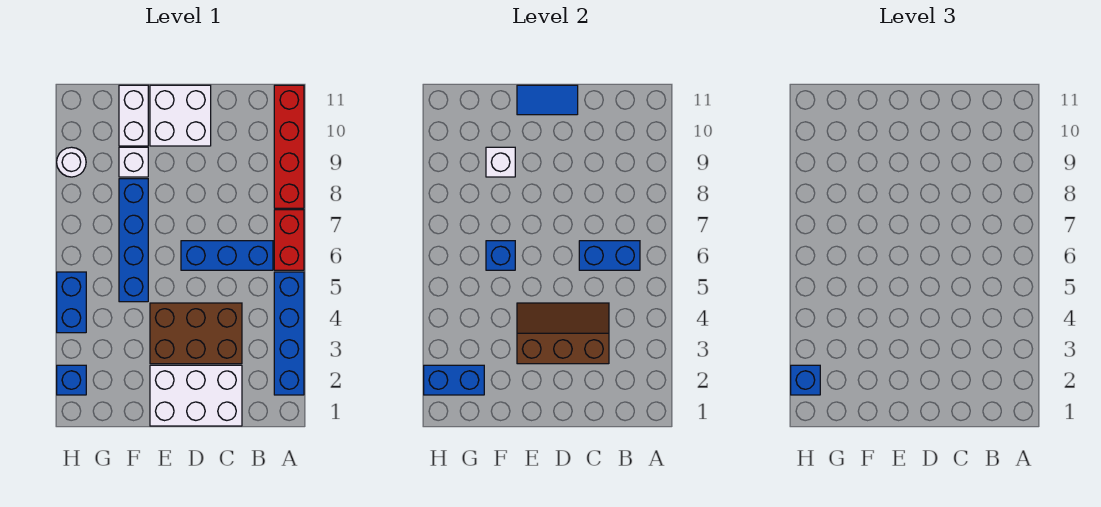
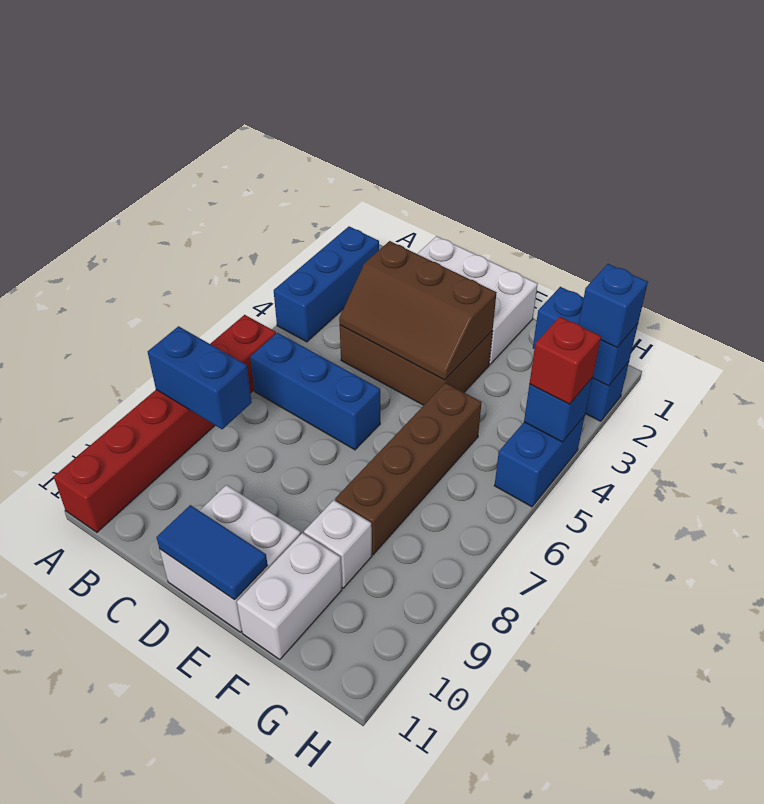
blue brick A2:A5 level 1 -> blue brick A2:A4 level 1
blue brick B6:C6 level 2 -> blue brick A8:B8 level 2
blue brick F5:F8 level 1 -> brown brick F5:F8 level 1
blue brick F6 level 2 -> blue brick H4 level 2
white brick F9 level 2 -> none
none -> red brick H4 level 3
white round brick H9 level 1 -> none

